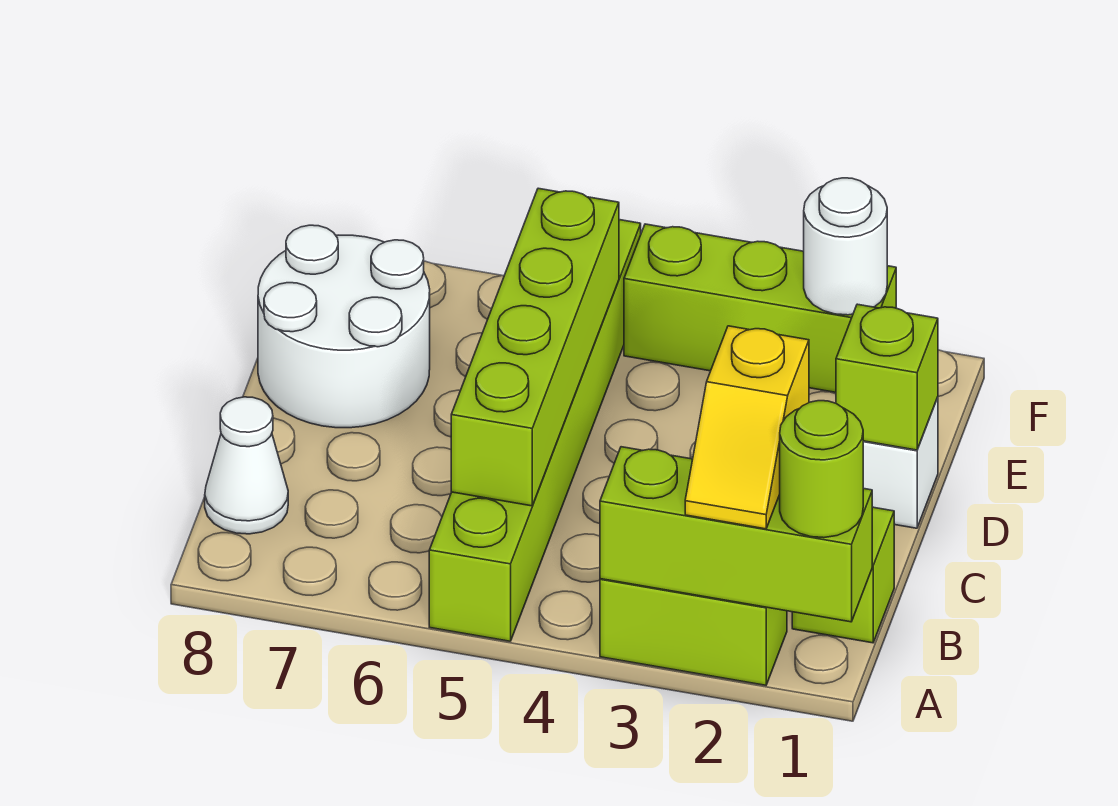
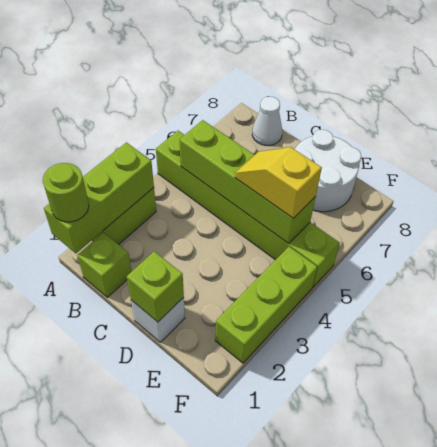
yellow slope A2:B2 level 3 top B -> yellow slope D5:E5 level 3 top E
white round brick F2 level 2 -> none

